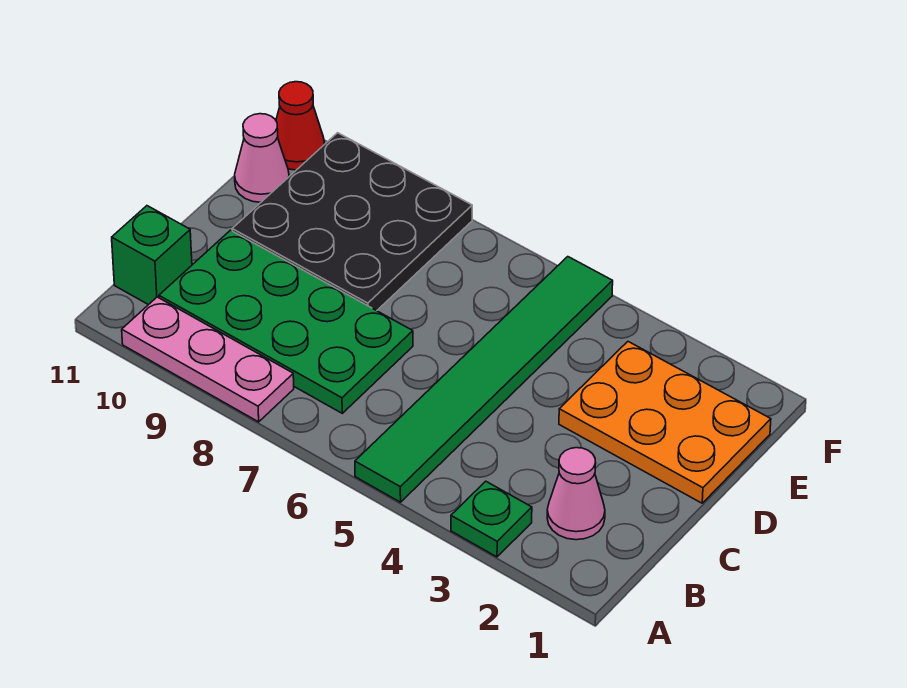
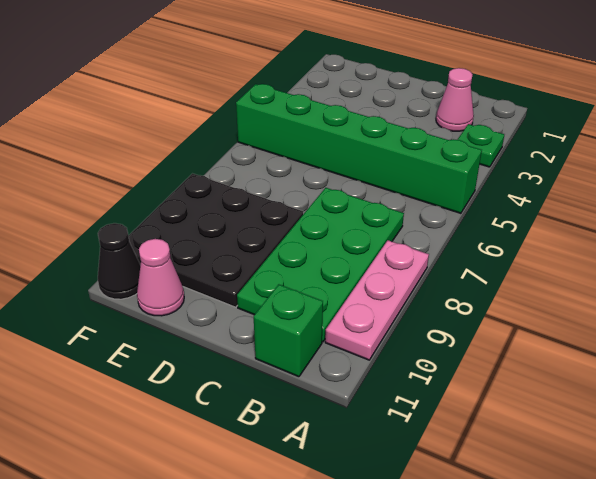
green tile A5:F5 level 1 -> green brick A5:F5 level 1
orange plate D1:E3 level 1 -> none
red cone F11 level 1 -> black cone F11 level 1

